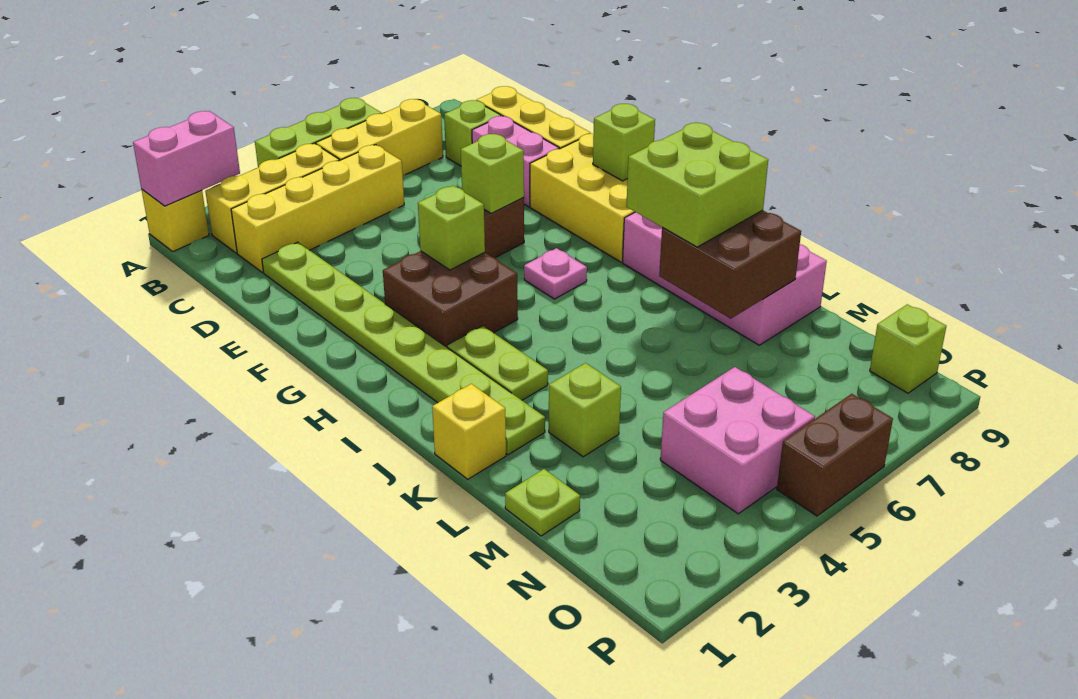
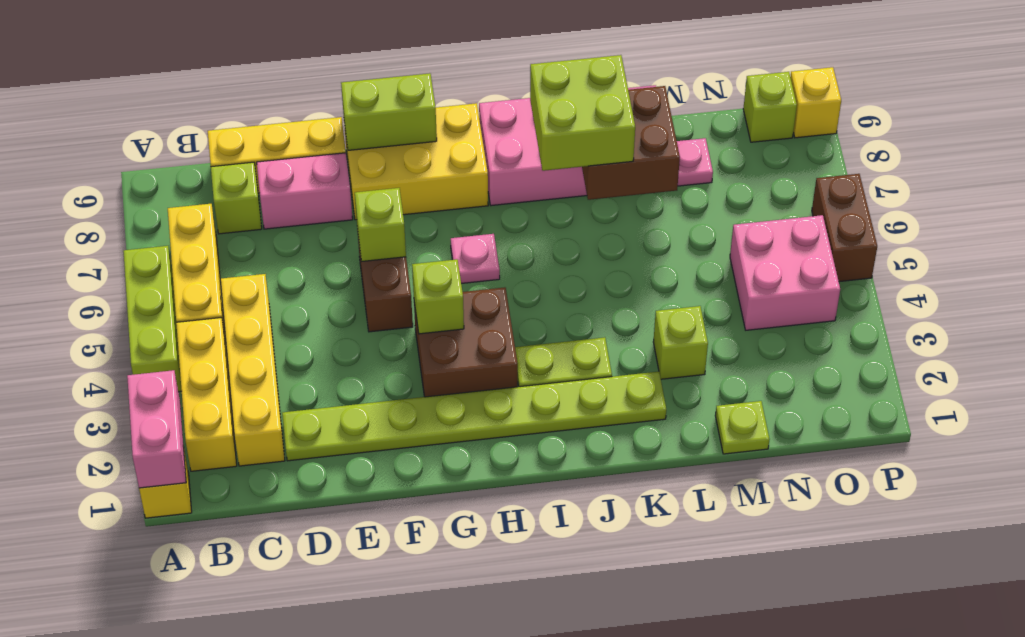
lime brick G9 level 2 -> lime brick F9:G9 level 2
yellow brick K1 level 1 -> yellow brick P9 level 1
none -> pink plate M8 level 1

